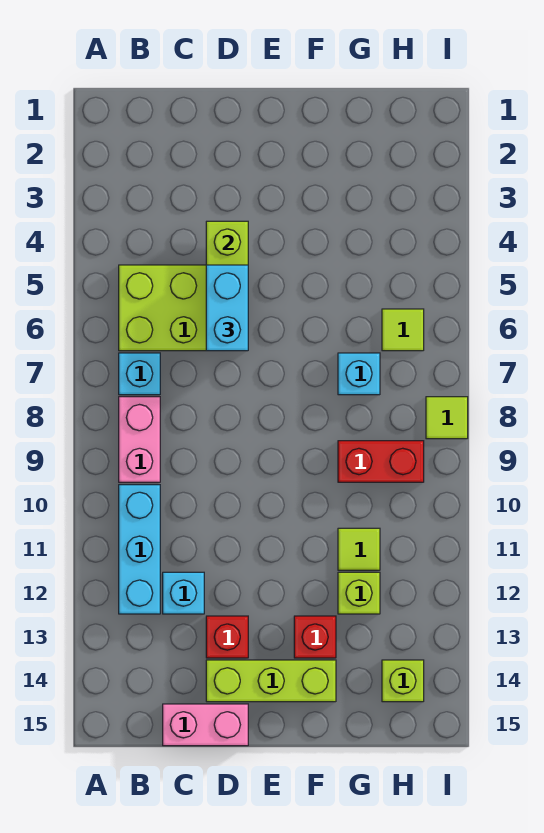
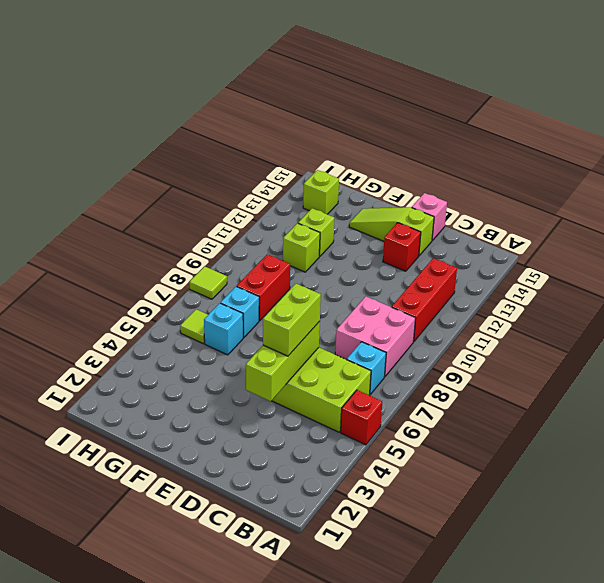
pink brick B8:B9 level 1 -> pink brick B8:C9 level 1
cyan brick B10:B12 level 1 -> red brick B10:B12 level 1
cyan brick C12 level 1 -> cyan brick G6 level 1
pink brick C15:D15 level 1 -> pink brick D15 level 1
cyan brick D5:D6 level 3 -> lime brick D5:D6 level 3
lime brick D14:F14 level 1 -> lime slope D14:F14 level 1 top D
red brick F13 level 1 -> red brick A5 level 1
red brick G9:H9 level 1 -> red brick G8:G9 level 1
lime tile G11 level 1 -> lime brick G11 level 1

